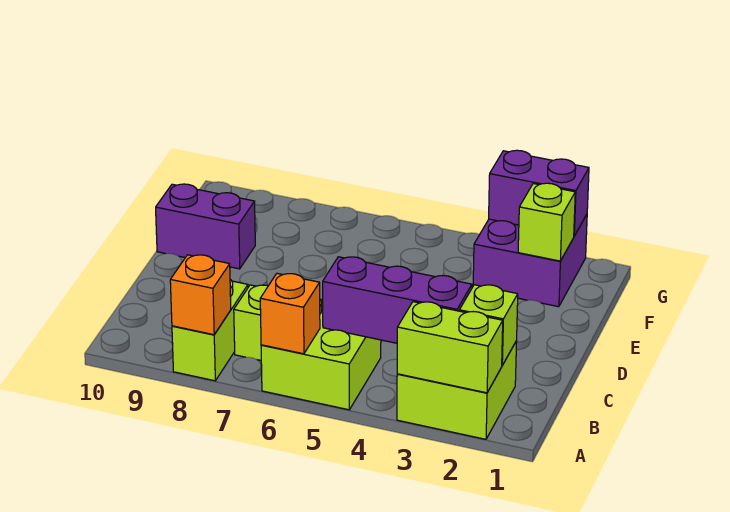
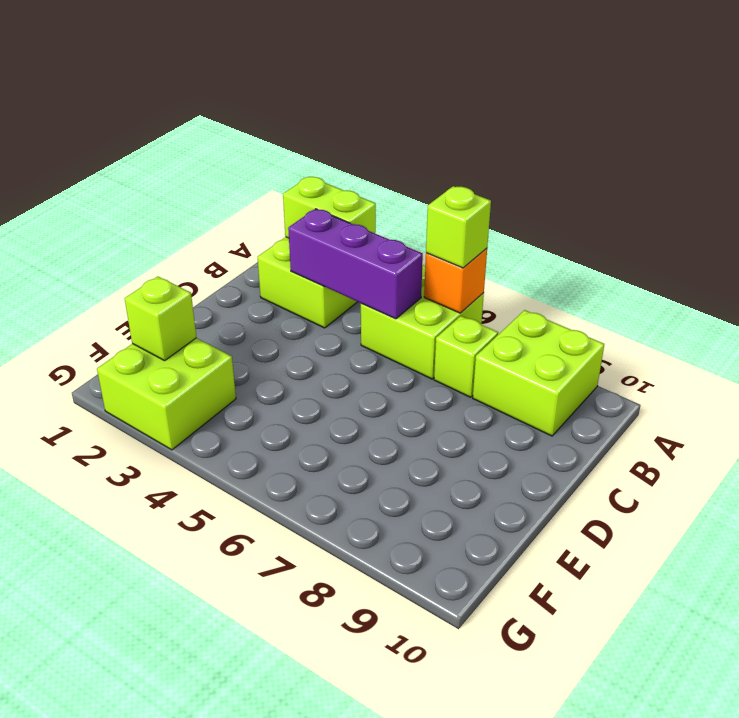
lime brick A8:B8 level 1 -> lime brick A8:B9 level 1
orange brick A8 level 2 -> none
lime brick B2 level 2 -> lime brick A6 level 3
purple brick E9:E10 level 1 -> none
purple brick F2:G3 level 1 -> lime brick F2:G3 level 1
purple brick G2:G3 level 2 -> none

